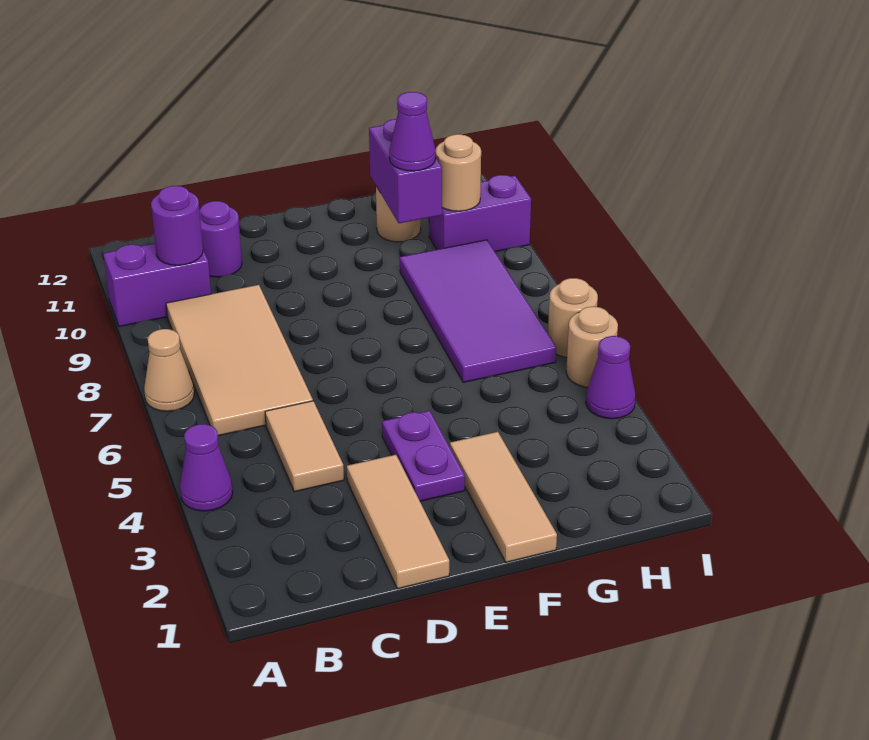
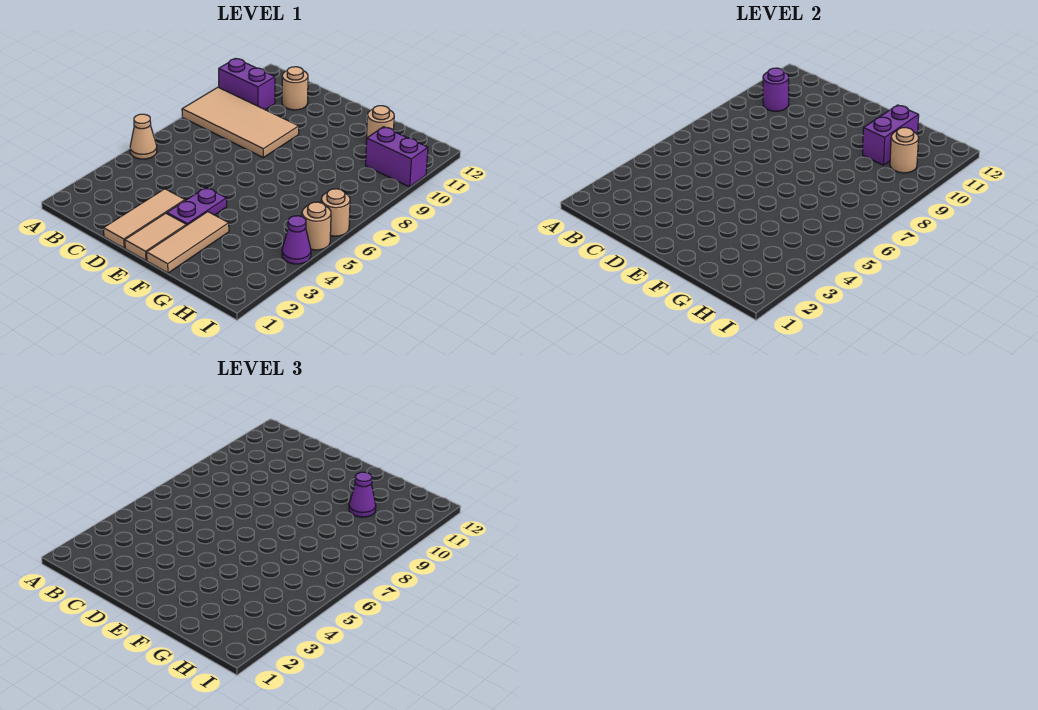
purple cone A4 level 1 -> none
tan cone A7 level 1 -> tan cone A5 level 1
tan tile B6:C9 level 1 -> tan tile A8:D9 level 1
tan tile C4:C5 level 1 -> tan tile E1:E2 level 1
purple round brick C11 level 1 -> tan round brick C11 level 1
purple tile G6:H9 level 1 -> none

